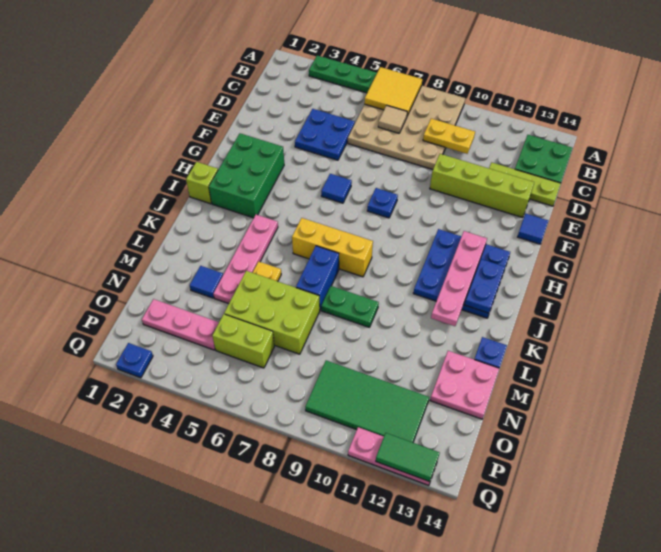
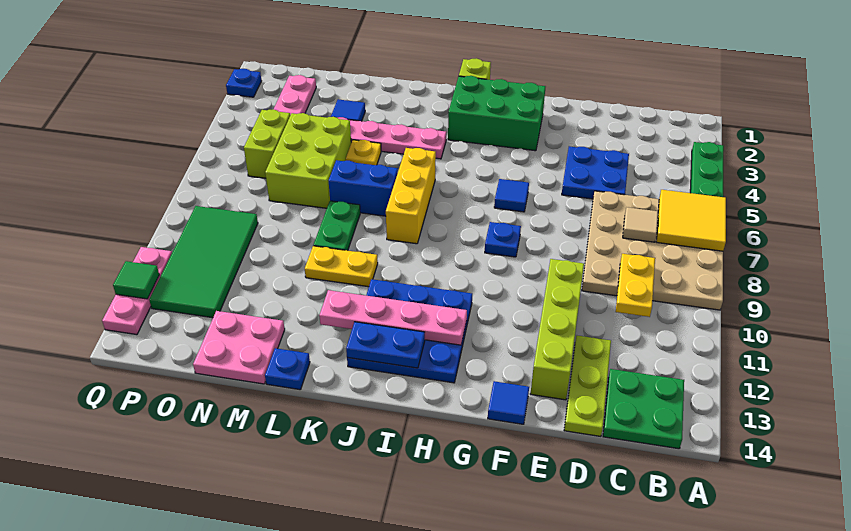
none -> yellow plate K10:L10 level 1
green tile Q12:Q13 level 2 -> green tile Q12 level 2

